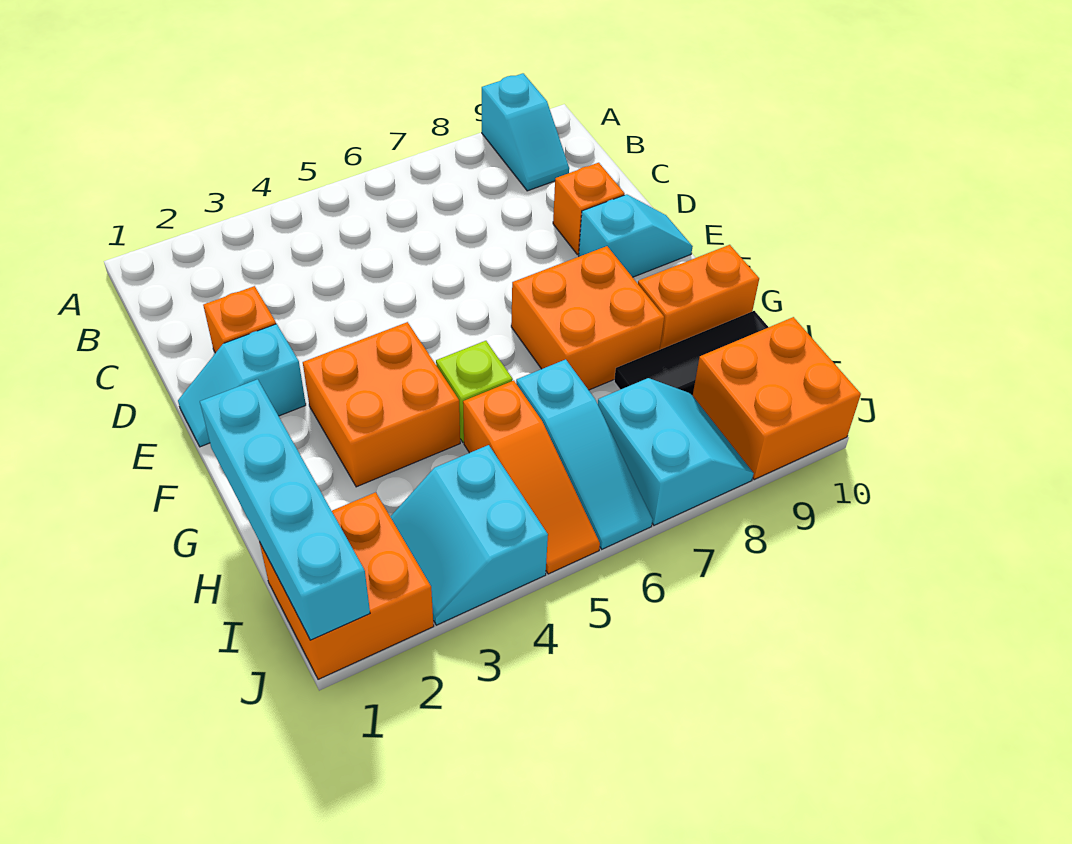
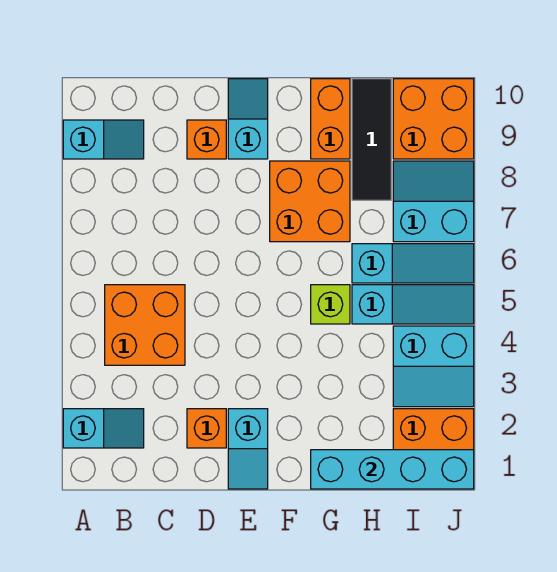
none -> cyan slope A2:B2 level 1 top A
orange brick F3:G4 level 1 -> orange brick B4:C5 level 1
orange slope H5:J5 level 1 top H -> cyan slope H5:J5 level 1 top H

